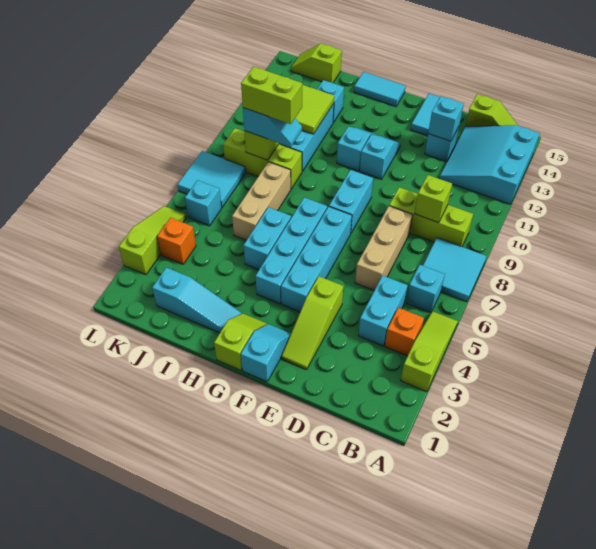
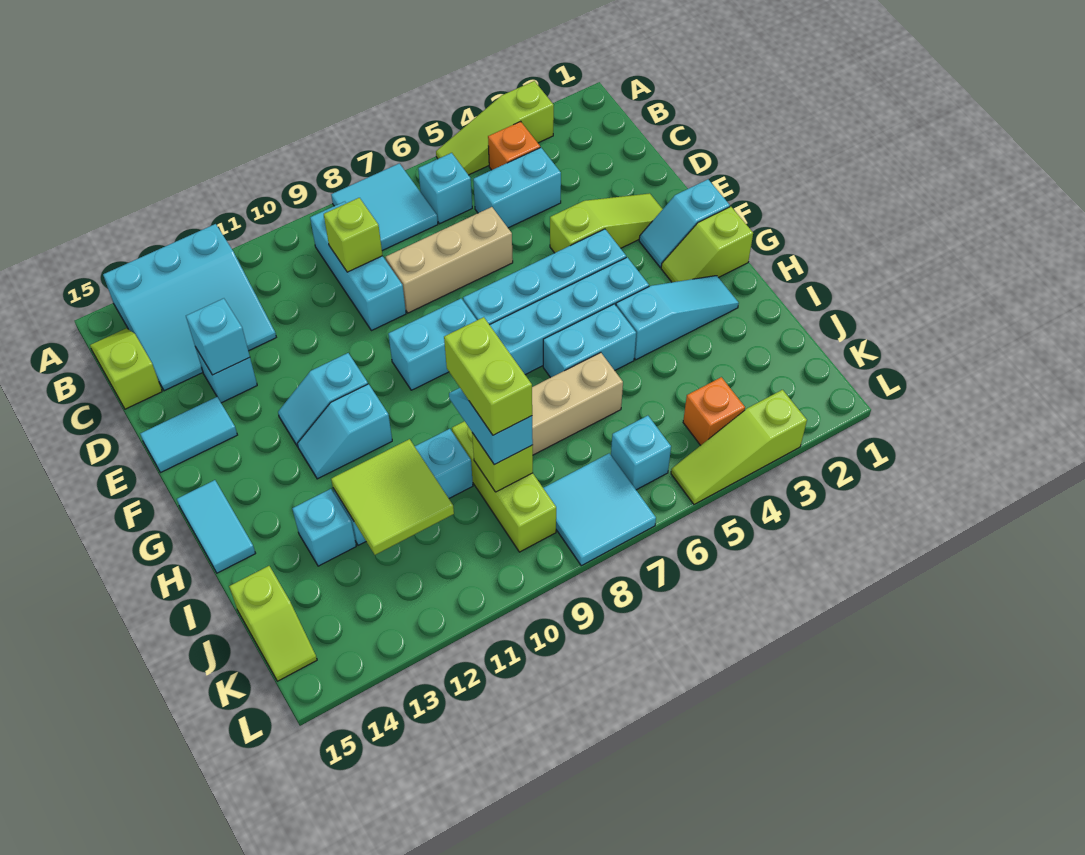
lime brick B9:D9 level 1 -> cyan brick B9:D9 level 1
cyan slope H2:J2 level 1 top J -> cyan slope H2:H4 level 1 top 4

